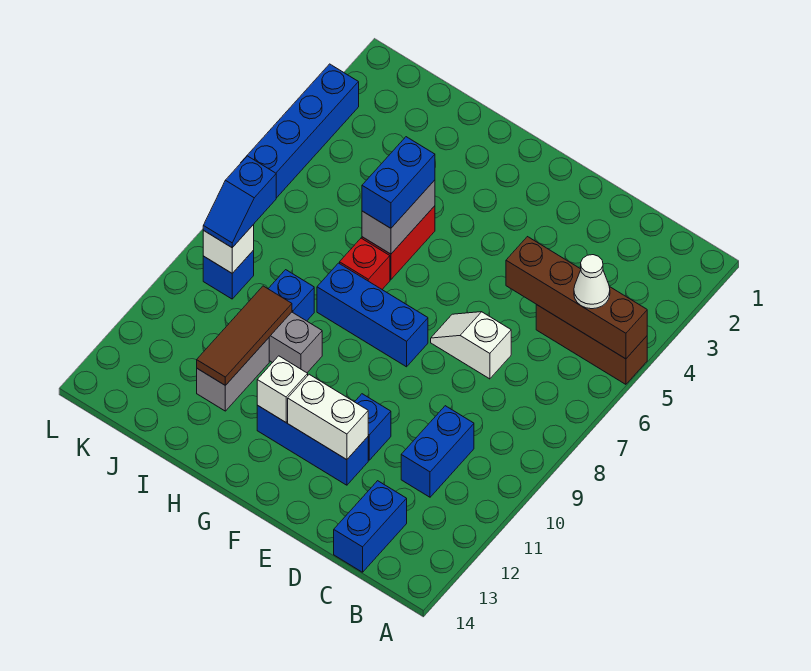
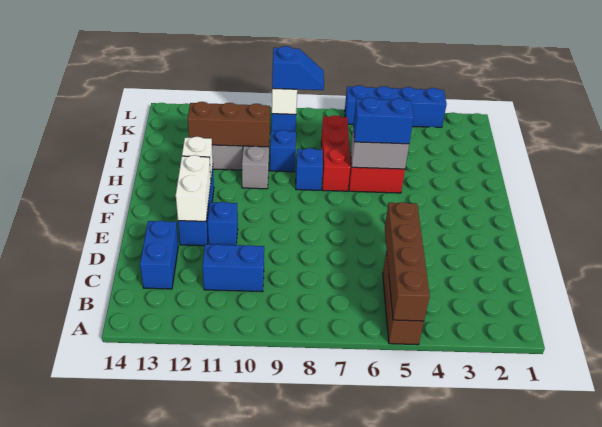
white cone B5 level 3 -> none
blue brick C13:C14 level 1 -> blue brick C13:D13 level 1
white slope D7:E7 level 1 top D -> none
blue brick F8:H8 level 1 -> blue brick H8 level 1
red brick H7 level 1 -> red brick H7:J7 level 1
brown tile I10:I12 level 2 -> brown brick I10:I12 level 2
blue slope K8:K9 level 3 top 8 -> blue slope K8:K9 level 3 top 9

